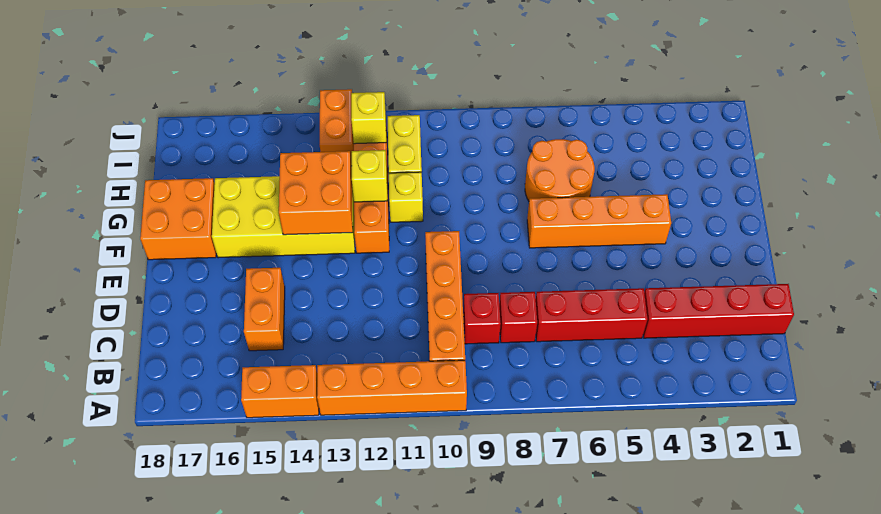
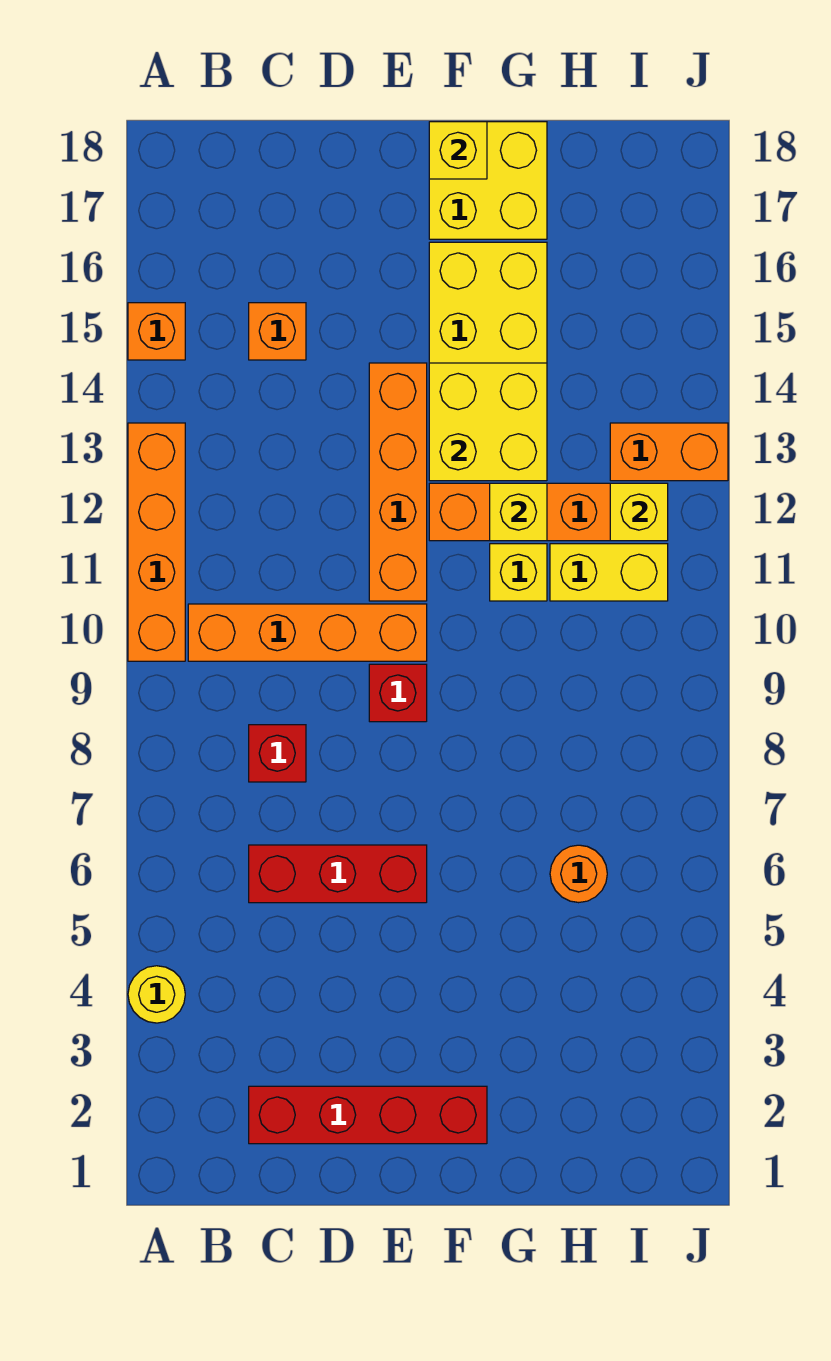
none -> yellow round brick A4 level 1
orange brick A14:A15 level 1 -> orange brick A15 level 1
red brick C1:C4 level 1 -> red brick C2:F2 level 1
red brick C5:C7 level 1 -> red brick C6:E6 level 1
red brick C9 level 1 -> red brick E9 level 1
orange brick C15:D15 level 1 -> orange brick C15 level 1
orange brick F4:F7 level 1 -> orange brick E11:E14 level 1
orange brick F13:G14 level 2 -> yellow brick F13:G14 level 2
orange brick F17:G18 level 1 -> yellow brick F17:G18 level 1
none -> yellow brick F18 level 2
orange round brick G6:H7 level 1 -> orange round brick H6 level 1

